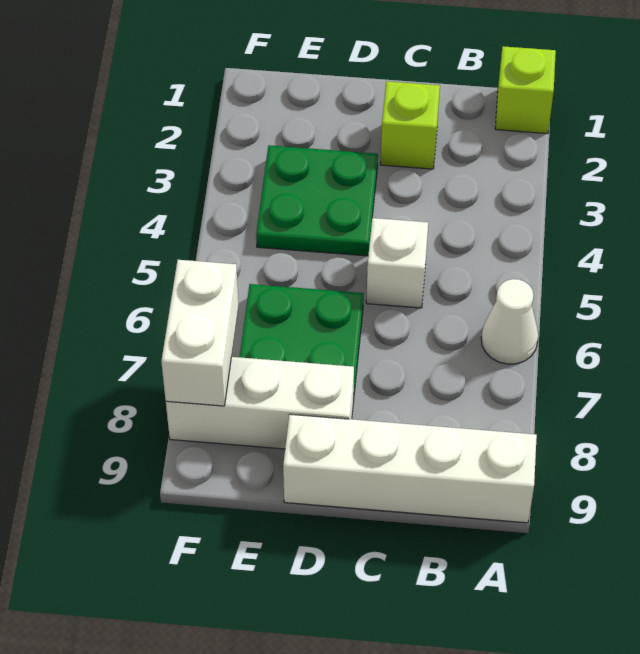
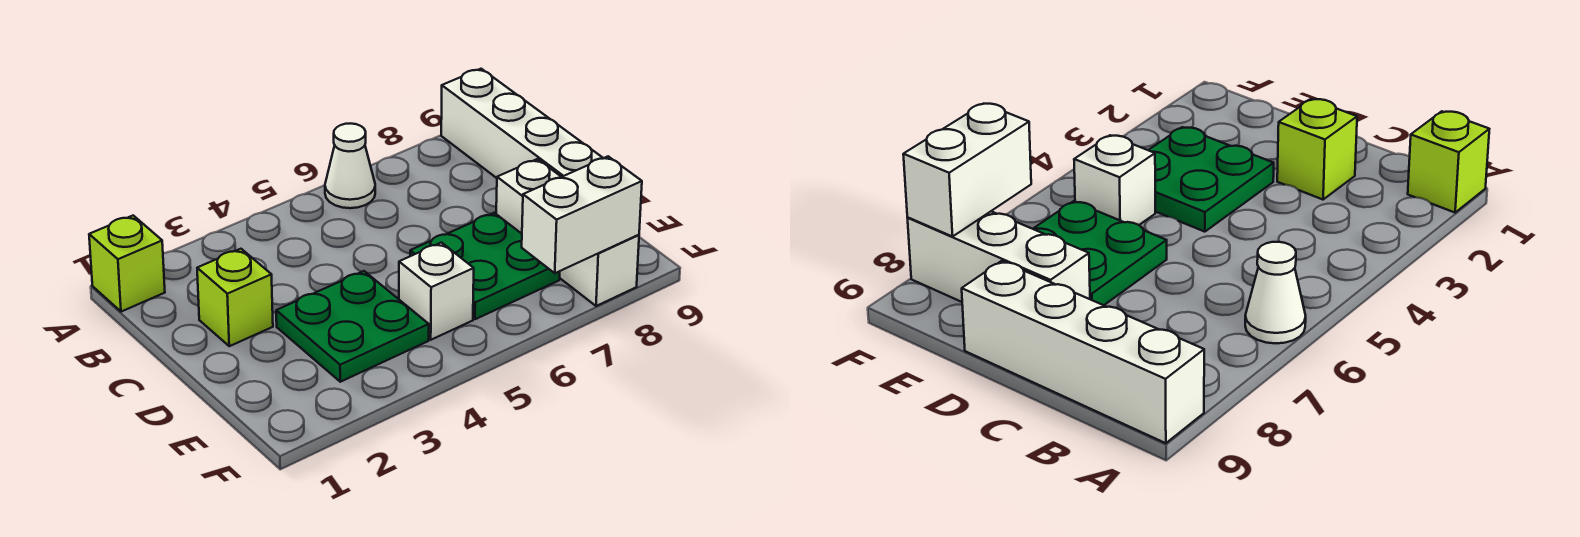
white brick C5 level 1 -> white brick E5 level 1

